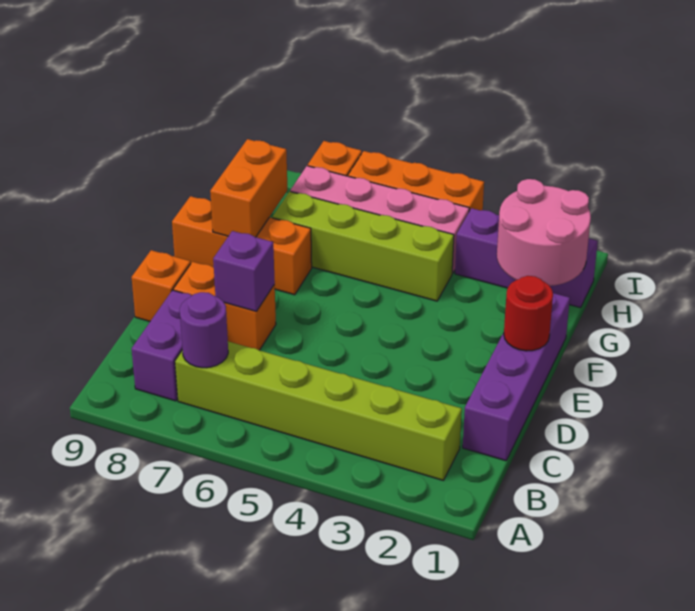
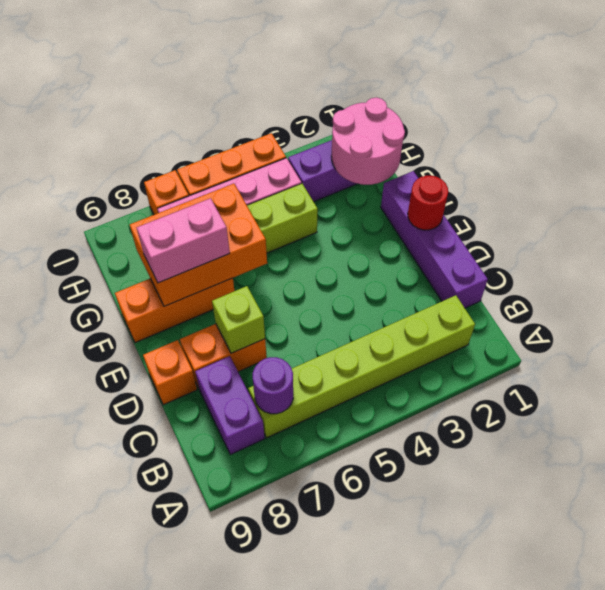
purple brick D7 level 2 -> lime brick D7 level 2
none -> pink brick F7:F8 level 3
orange brick F8:G8 level 2 -> orange brick F6:G8 level 2

